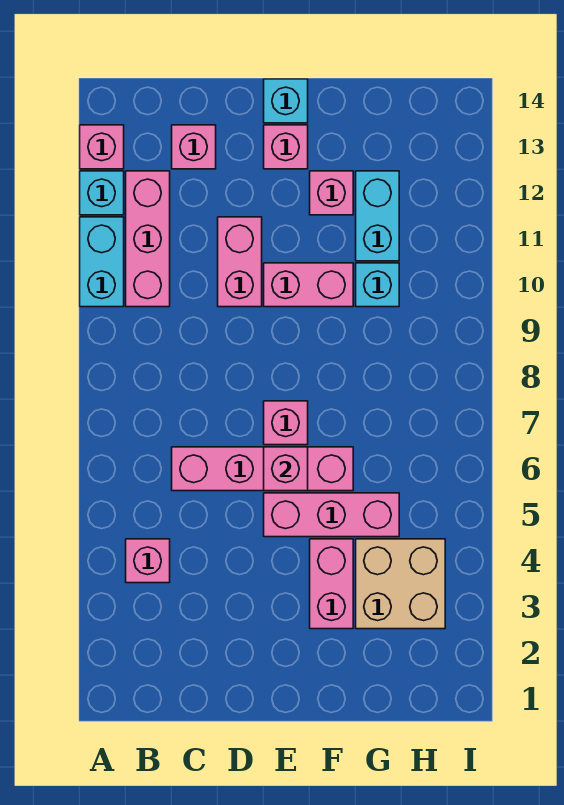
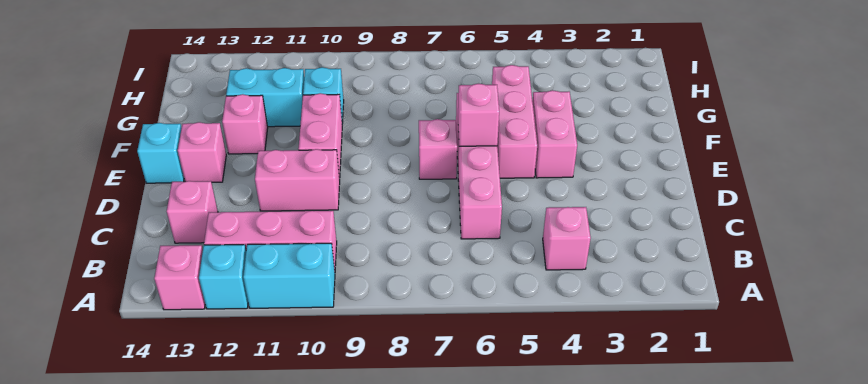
pink brick F3:F4 level 1 -> pink brick E4:F4 level 1
tan brick G3:H4 level 1 -> none

